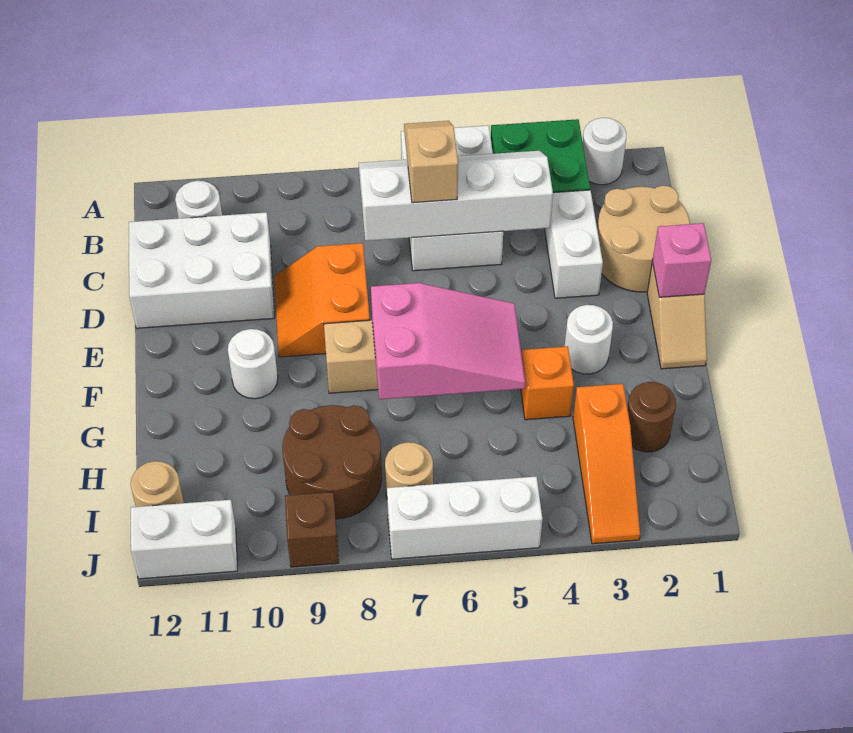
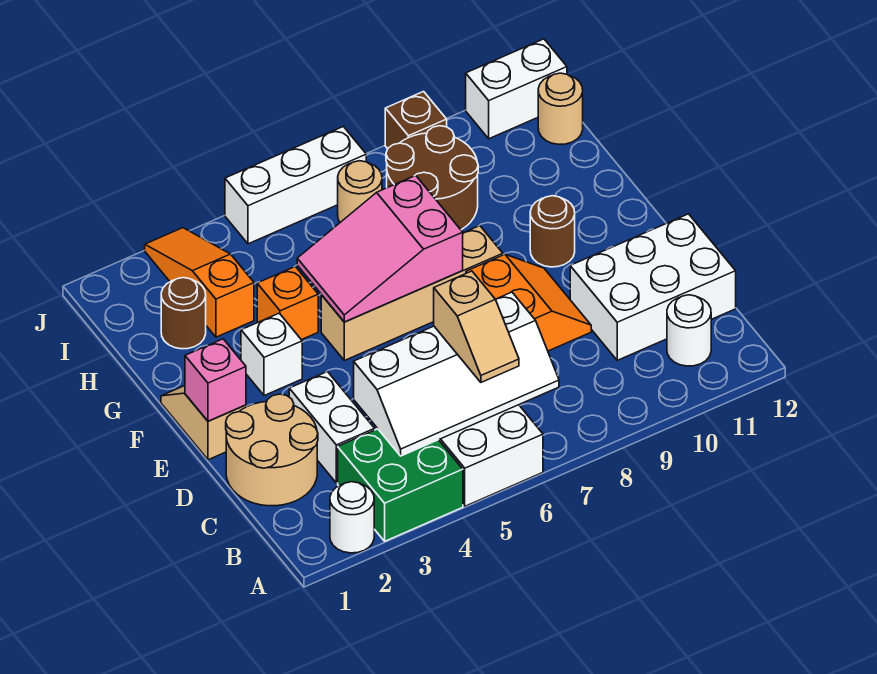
white round brick F3 level 1 -> white brick F3 level 1
white round brick F10 level 1 -> brown round brick F10 level 1

